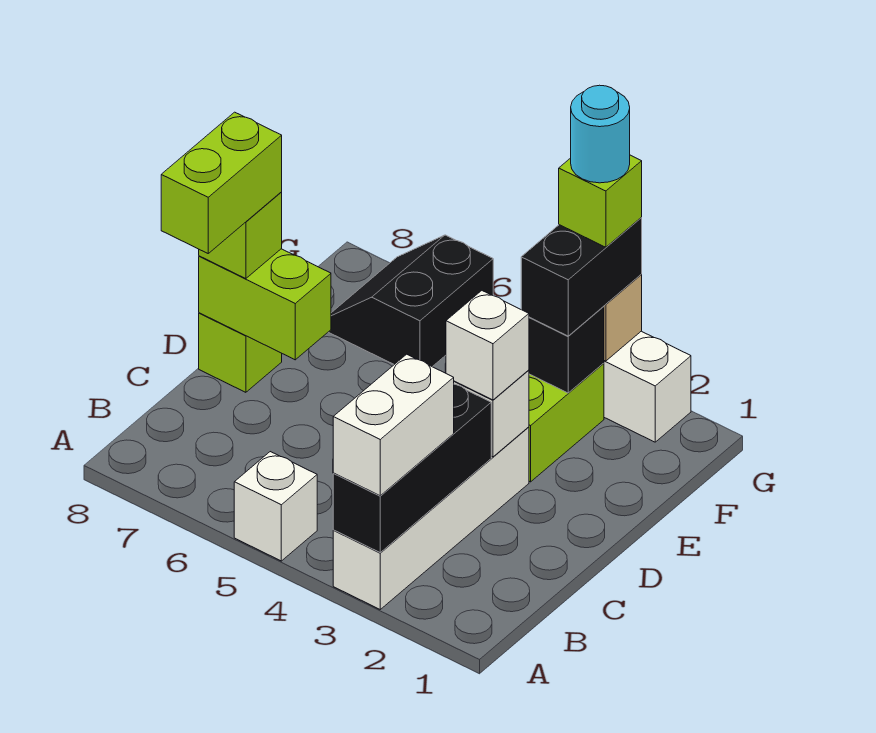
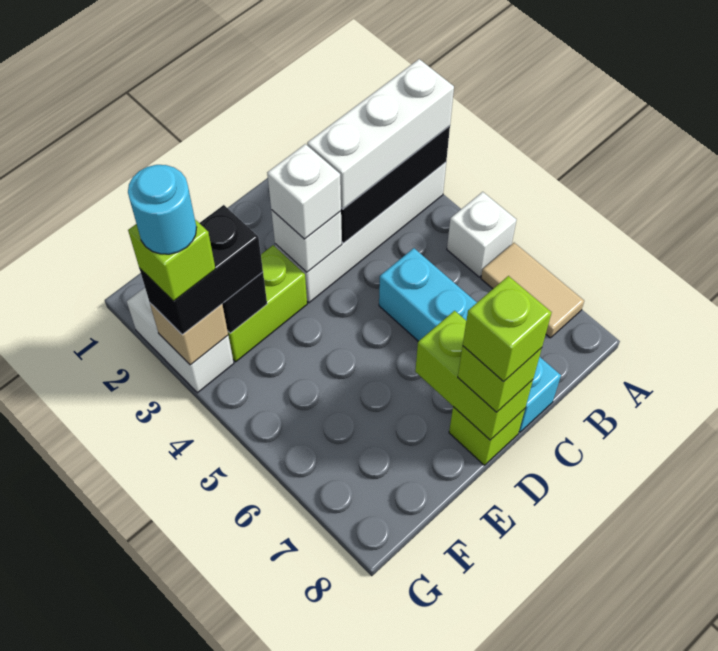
white brick A3:B3 level 3 -> white brick A3:C3 level 3
none -> tan tile A6:A7 level 1
none -> cyan brick C5:C8 level 1
lime brick C8:D8 level 4 -> lime brick D8 level 4
black slope F6:G7 level 1 top 6 -> none

